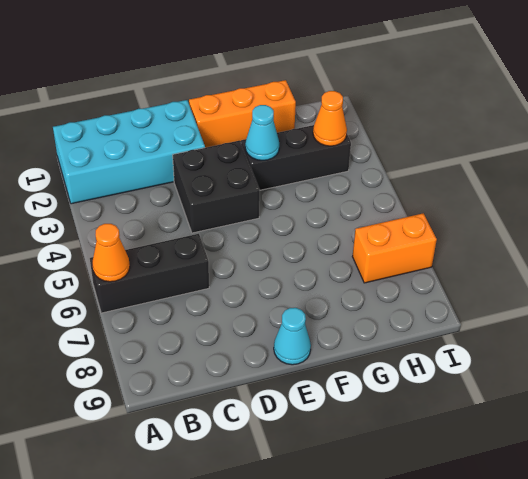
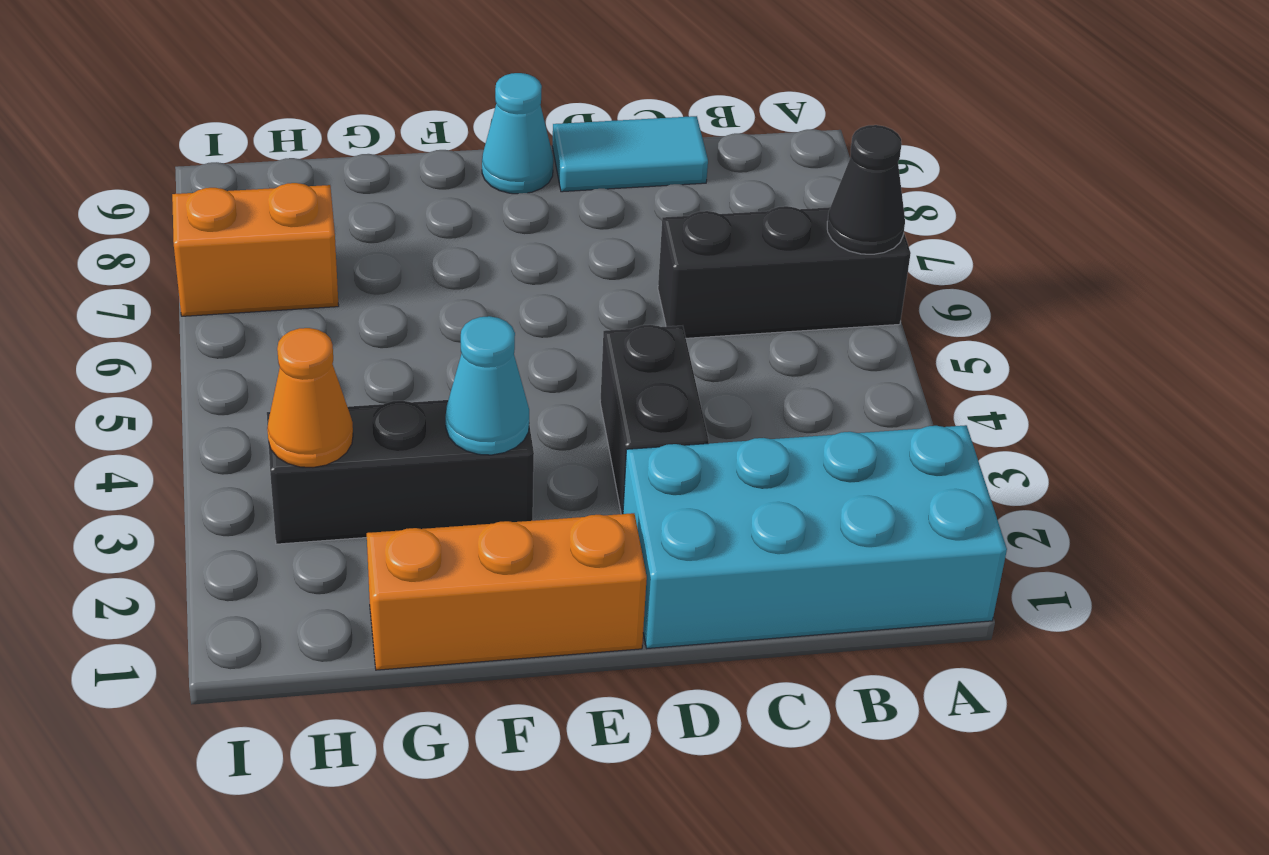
orange cone A6 level 2 -> black cone A6 level 2
none -> cyan tile C9:D9 level 1
black brick D3:E4 level 1 -> black brick D3:D4 level 1

